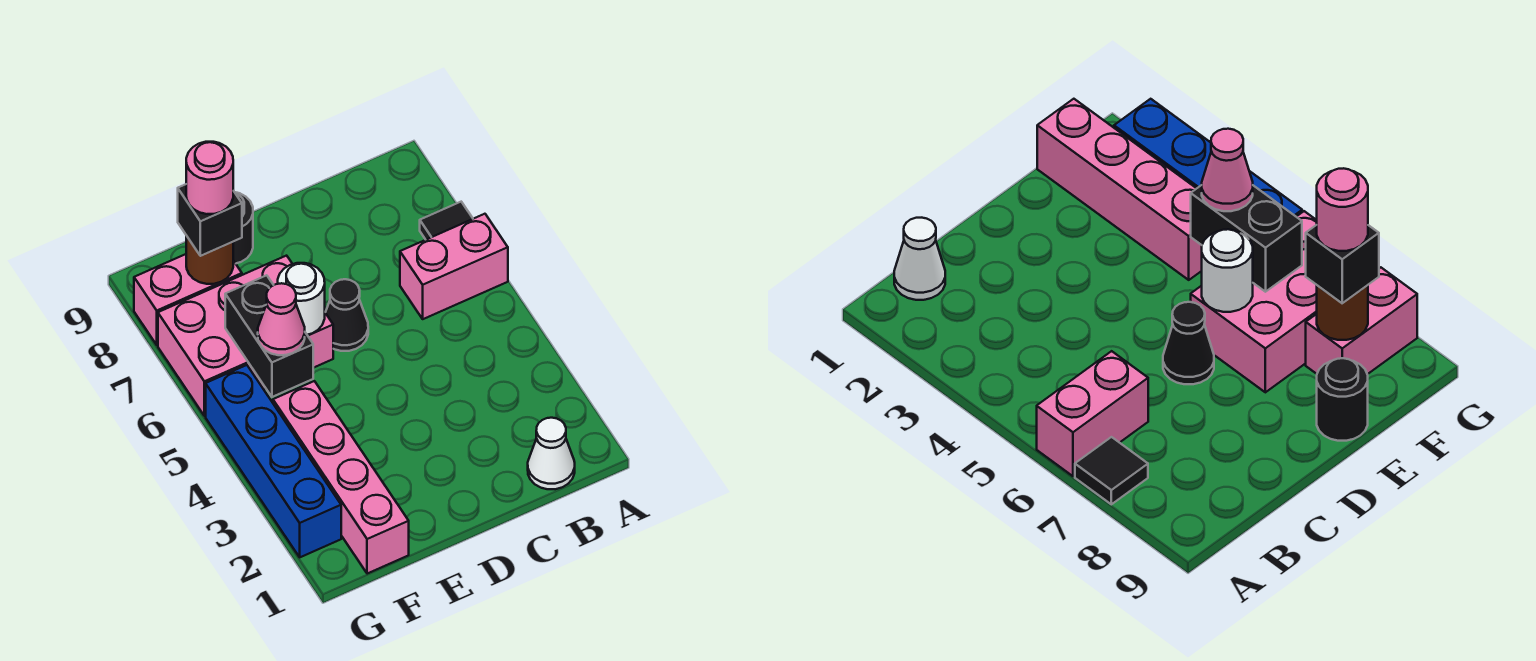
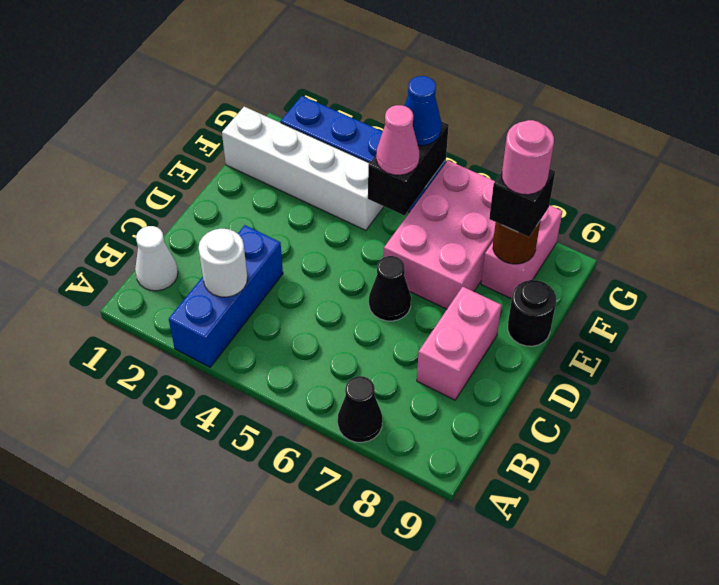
none -> blue brick A3:C3 level 1
pink brick A6:B6 level 1 -> pink brick C8:D8 level 1
black tile A7 level 1 -> black cone A7 level 1
white round brick E6 level 2 -> white round brick B3 level 2
pink brick F1:F4 level 1 -> white brick F1:F4 level 1
black brick F5:F6 level 2 -> black brick F5:G5 level 2
none -> blue cone G5 level 3

